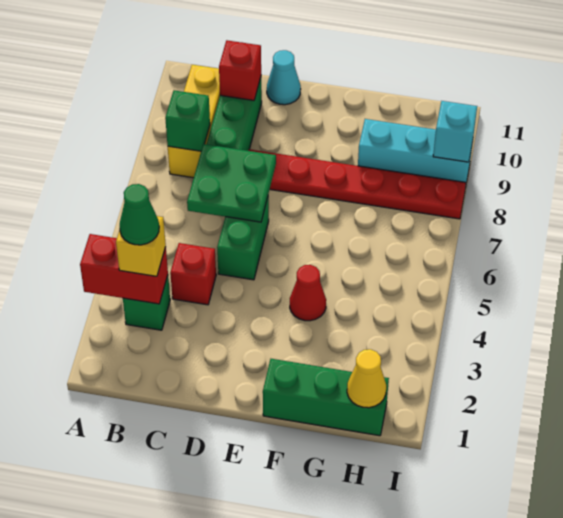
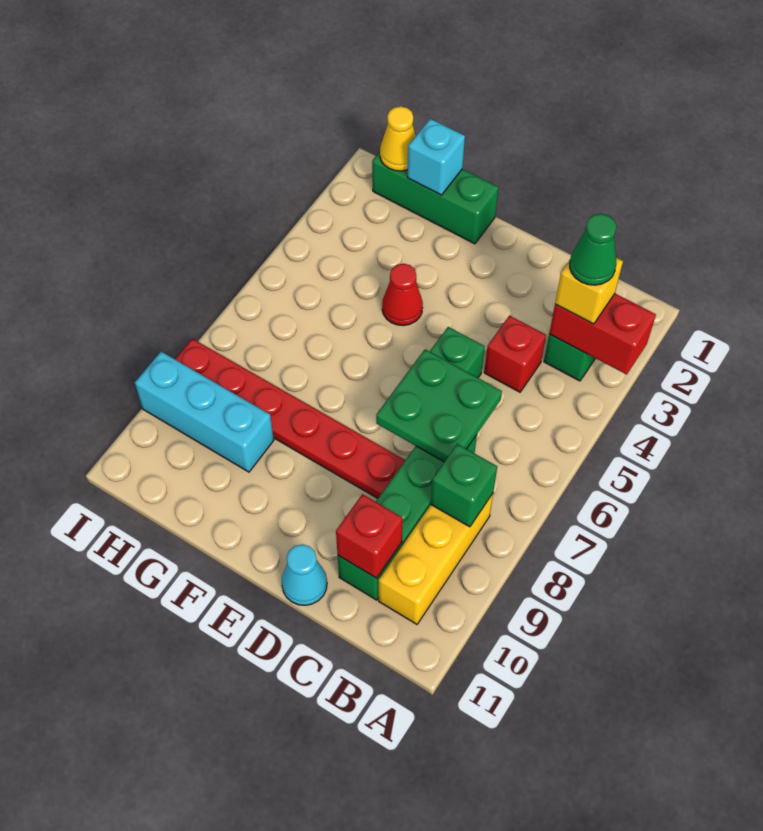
cyan brick I9 level 2 -> cyan brick G1 level 2

